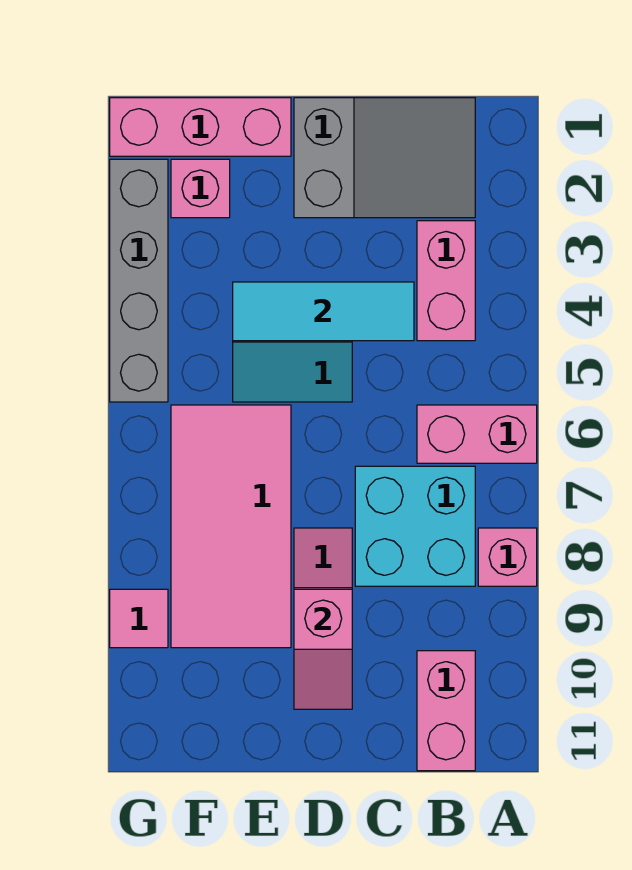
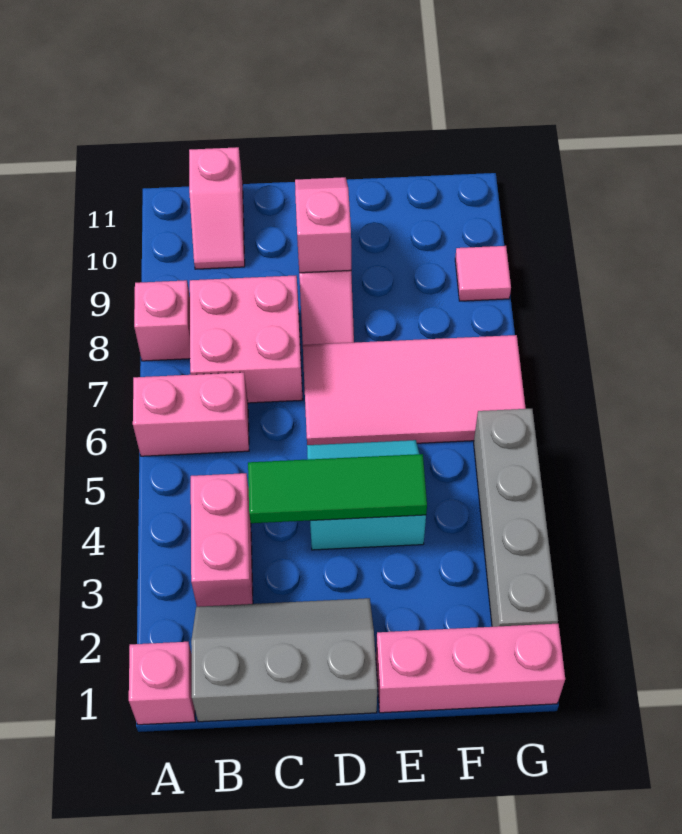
grey slope B1:D2 level 1 top D -> grey slope B1:D2 level 1 top 1
cyan brick B7:C8 level 1 -> pink brick B7:C8 level 1
pink brick B10:B11 level 1 -> pink slope B10:B11 level 1 top 11
cyan tile C4:E4 level 2 -> green tile C4:E4 level 2
pink tile E6:F9 level 1 -> pink tile D6:G7 level 1
pink brick F2 level 1 -> pink brick A1 level 1

